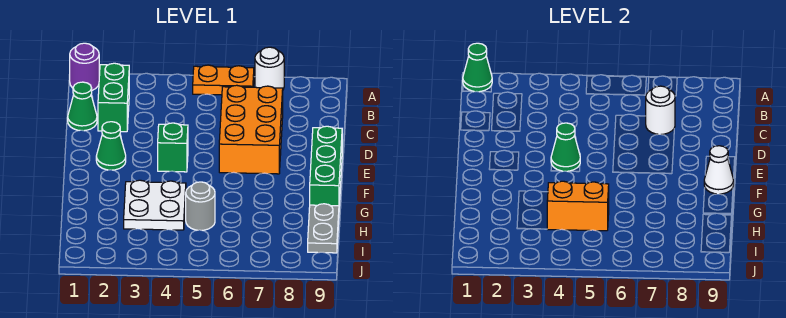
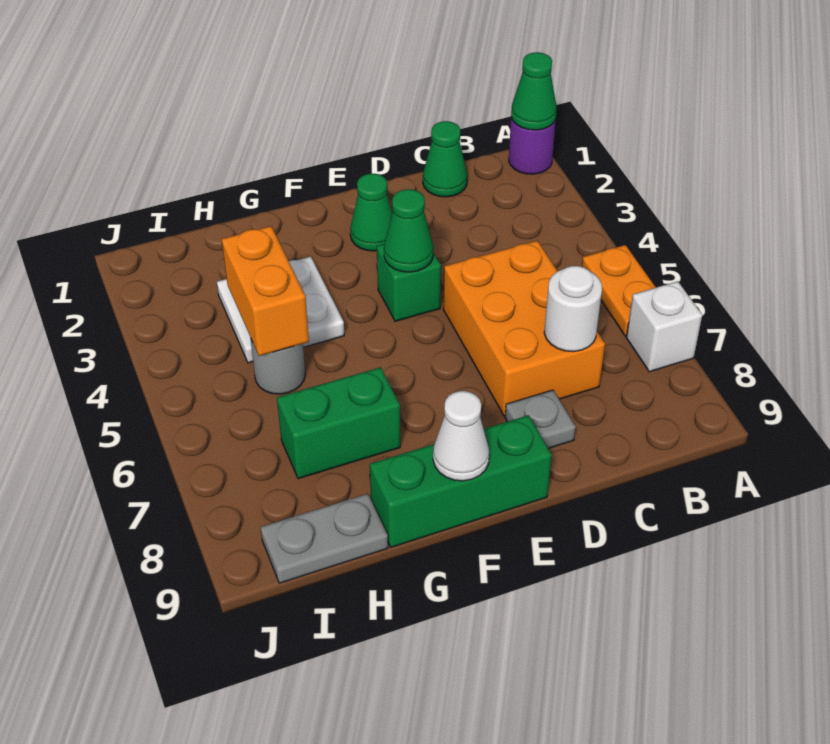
white round brick A7 level 1 -> white brick A7 level 1
green brick B2:C2 level 1 -> green brick G7:H7 level 1
orange brick C6:E7 level 1 -> orange brick C5:D7 level 1
none -> grey plate D8 level 1

